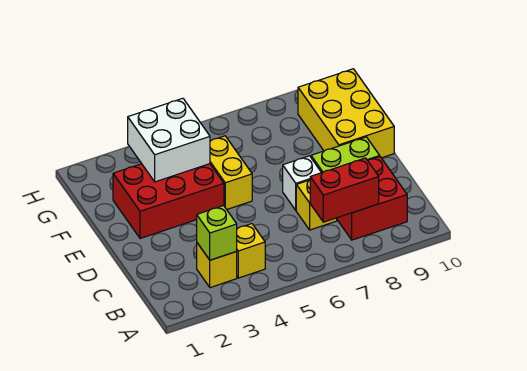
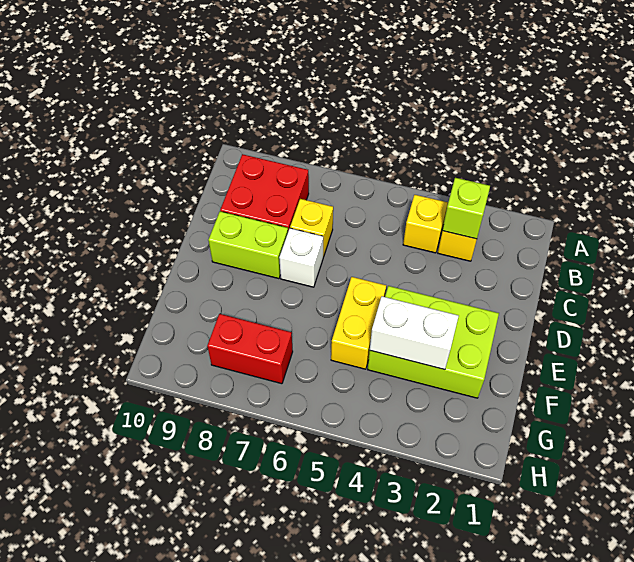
red brick B7:B8 level 2 -> red brick G7:G8 level 1
red brick E2:F4 level 1 -> lime brick E2:F4 level 1
yellow brick E9:G10 level 1 -> none
white brick F3:G4 level 2 -> white brick F3:F4 level 2

